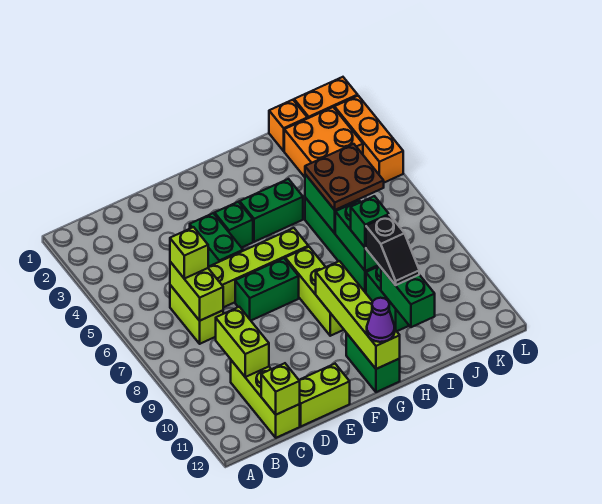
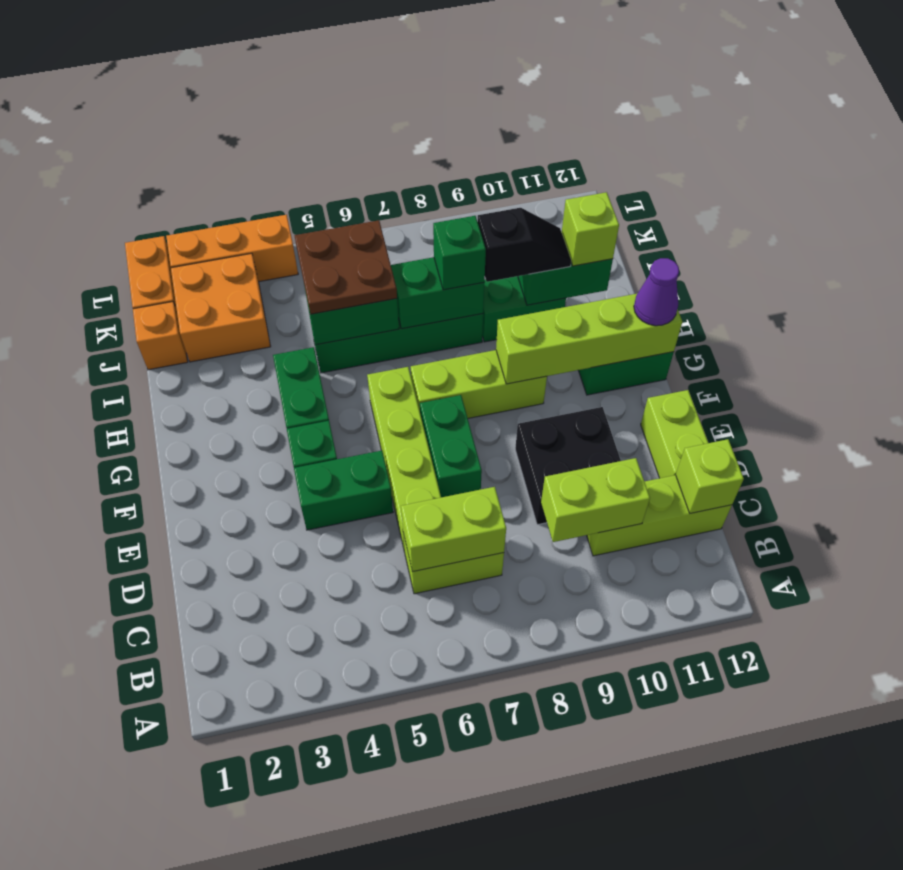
lime brick C6 level 3 -> lime brick I11 level 3
none -> black brick D9:E10 level 1

